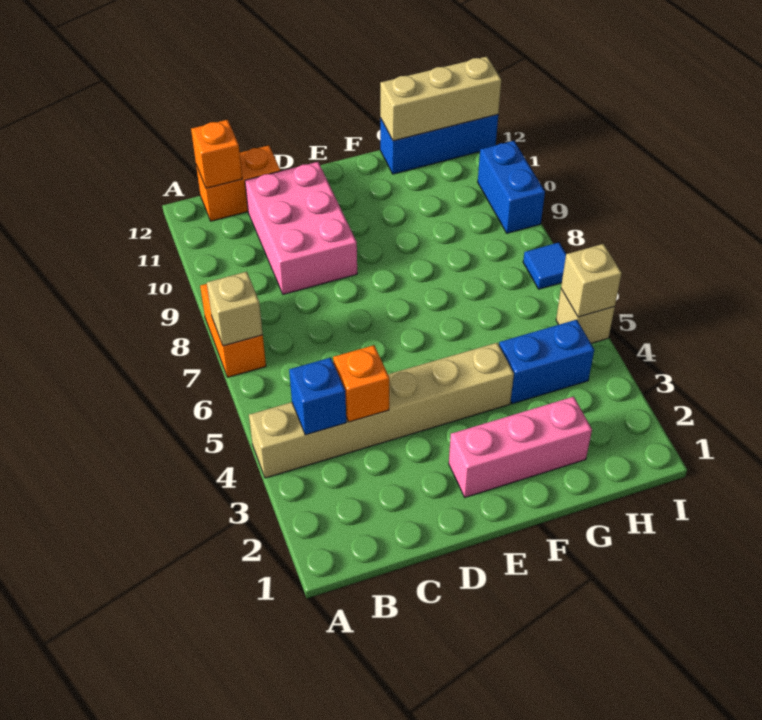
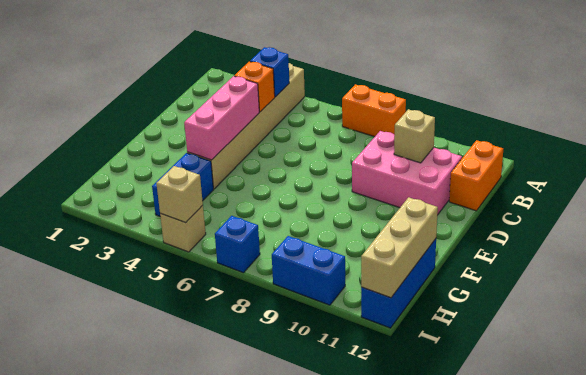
tan brick A7 level 2 -> tan brick C10 level 2
orange brick B12 level 2 -> none
pink brick E2:G2 level 1 -> pink brick D4:F4 level 2
blue tile I7 level 1 -> blue brick I7 level 1

